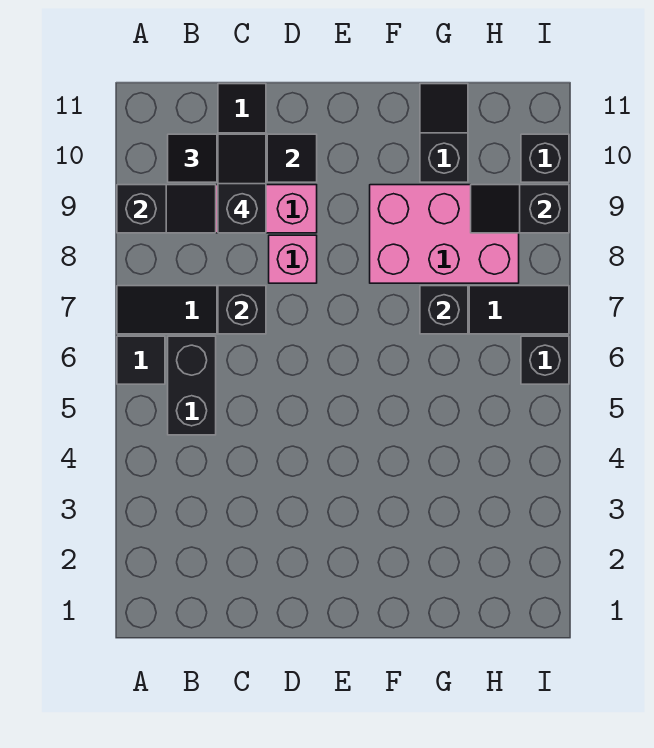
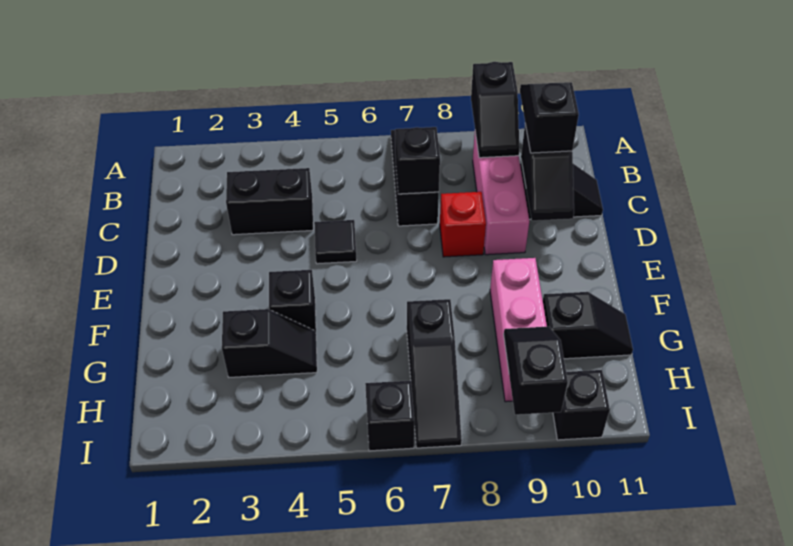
black tile A6 level 1 -> black tile D5 level 1
black brick B5:B6 level 1 -> black brick C3:C4 level 1
black slope C9:C10 level 4 top 9 -> black slope G3:G4 level 1 top 3
pink brick D8 level 1 -> red brick D8 level 1
pink brick F8:H9 level 1 -> pink brick F9:H9 level 1
black brick G7 level 2 -> black brick F4 level 1

